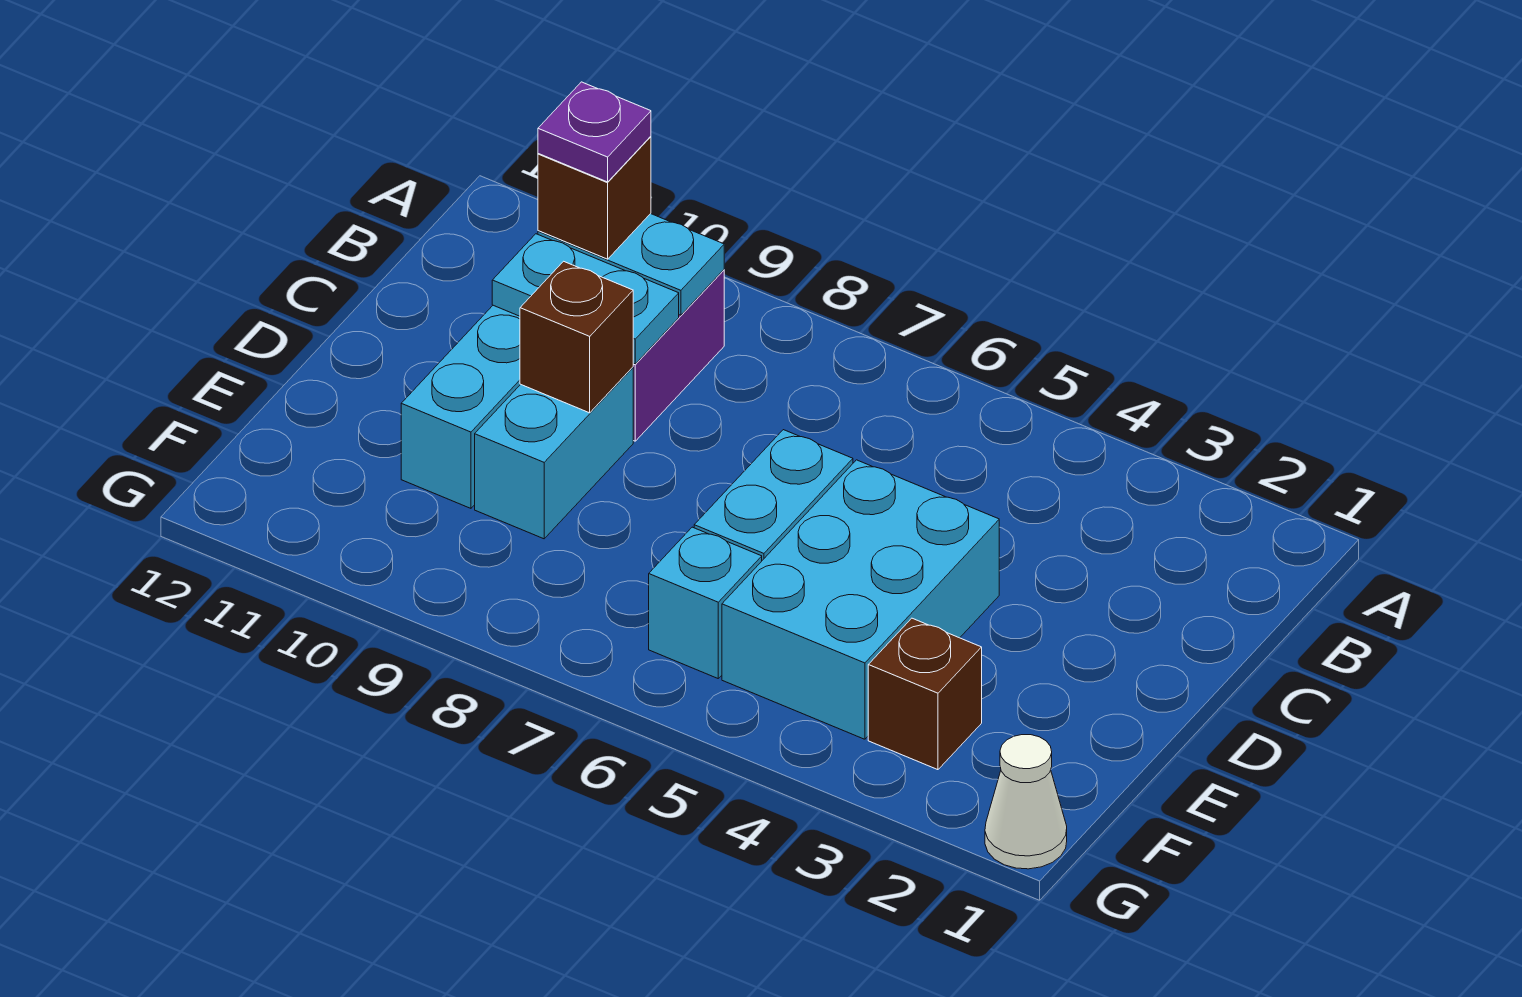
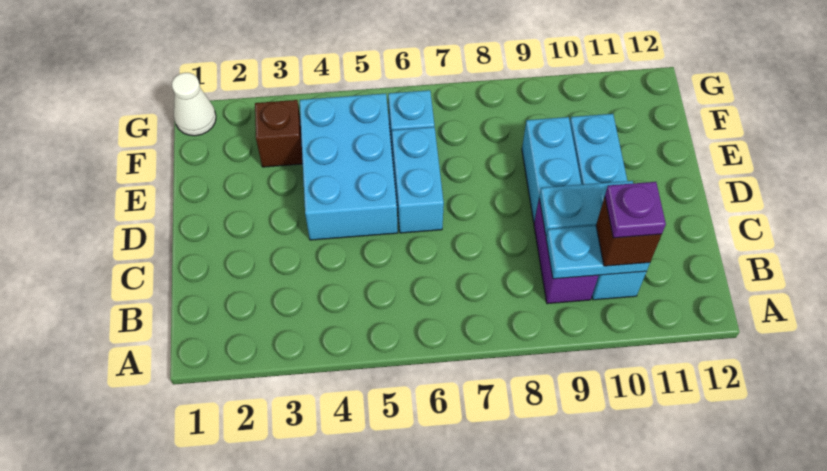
brown brick D9 level 2 -> none

